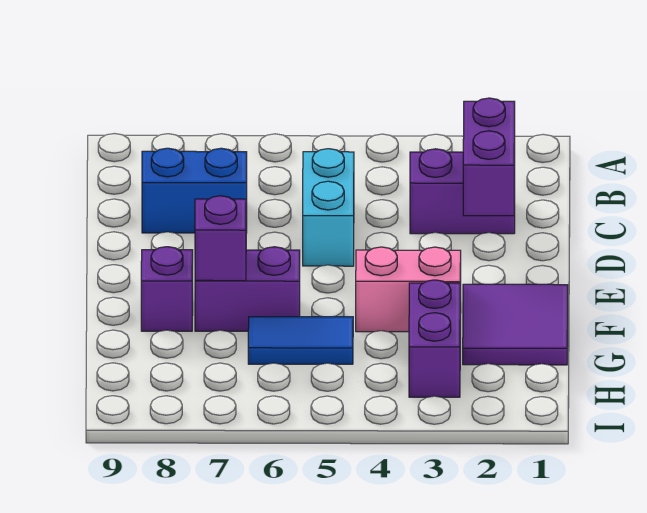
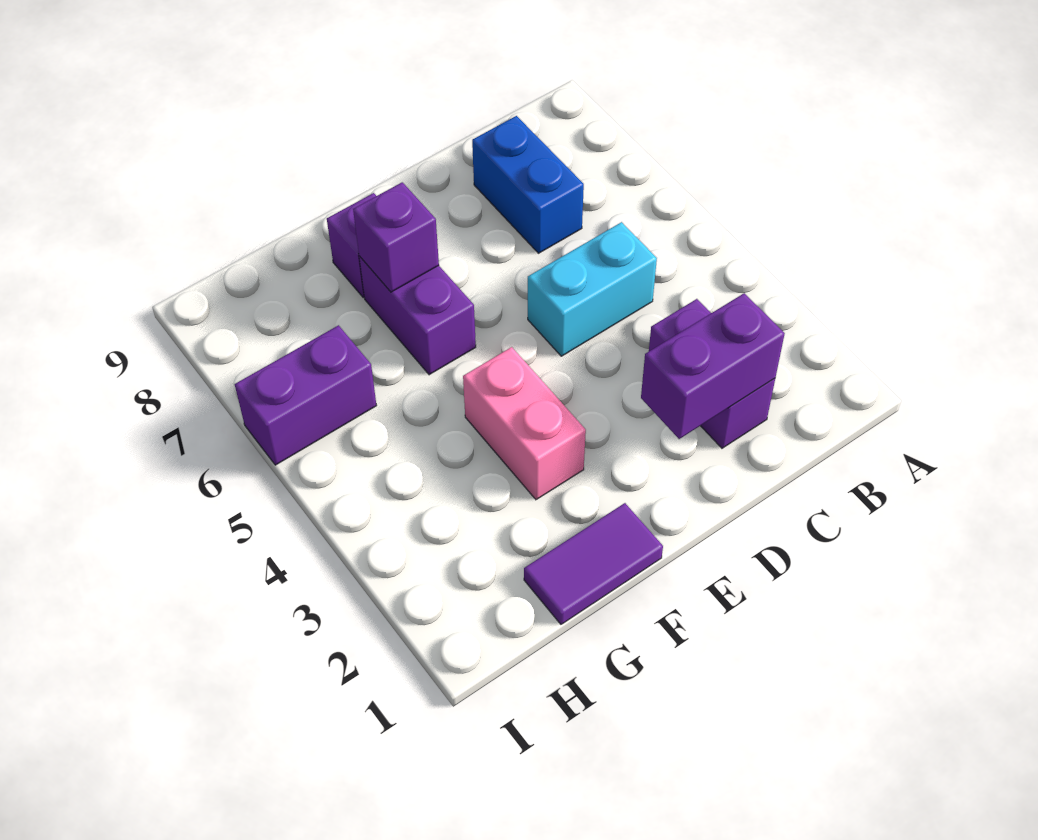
purple tile F1:G2 level 1 -> purple tile F1:G1 level 1
purple brick G3:H3 level 1 -> purple brick H6:I6 level 1
blue tile G5:G6 level 1 -> none

